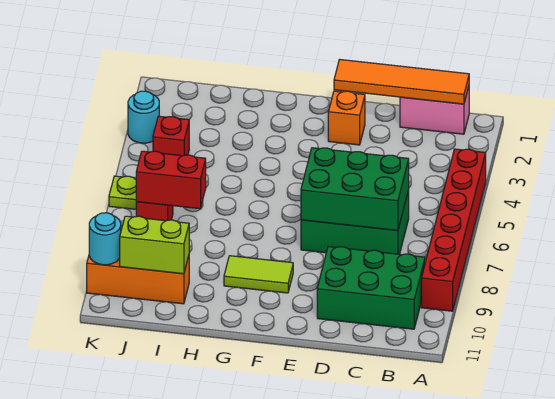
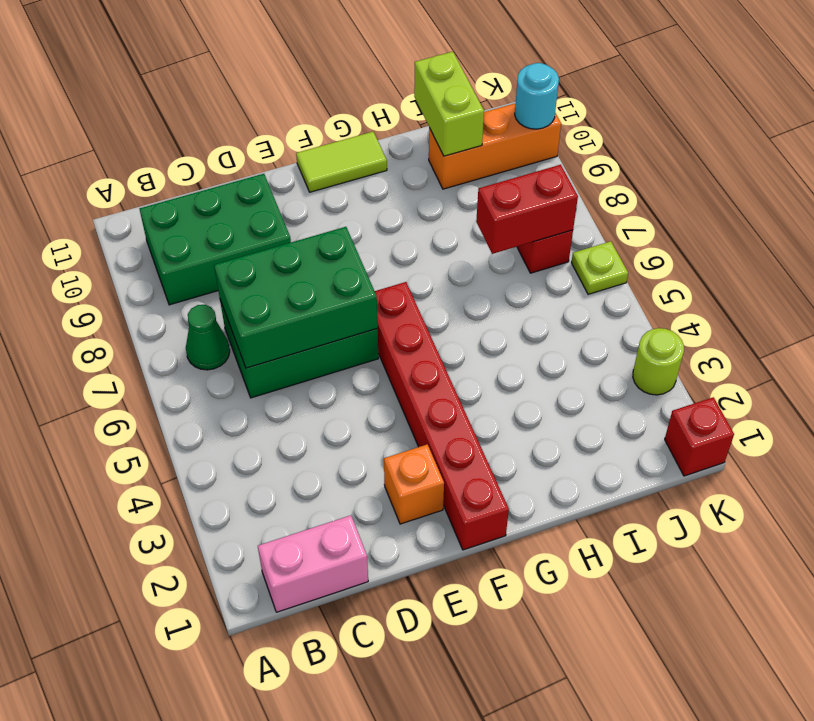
red brick A4:A9 level 1 -> red brick F1:F6 level 1
orange tile B1:E1 level 2 -> none
none -> green cone B7 level 1
lime tile F9:G9 level 1 -> lime tile F11:G11 level 1
lime brick I10:J10 level 2 -> lime brick I10:I11 level 2
red brick J4 level 1 -> red brick K1 level 1
cyan round brick K3 level 1 -> lime round brick K3 level 1

